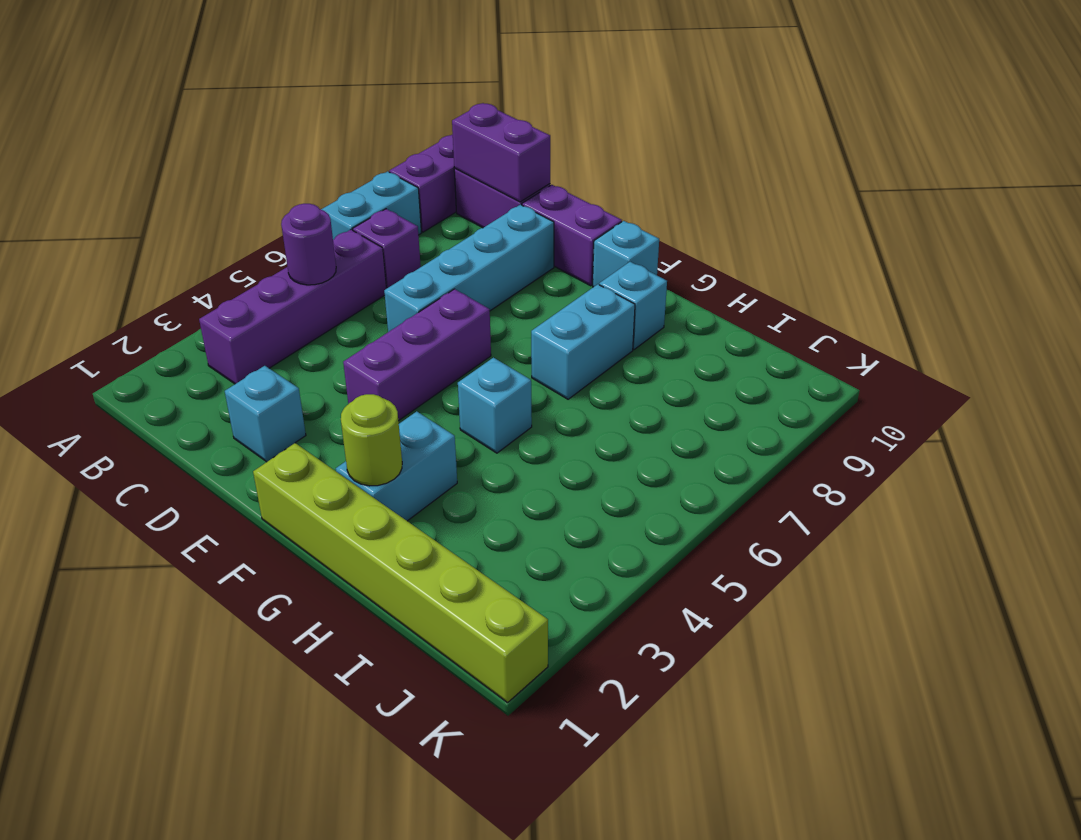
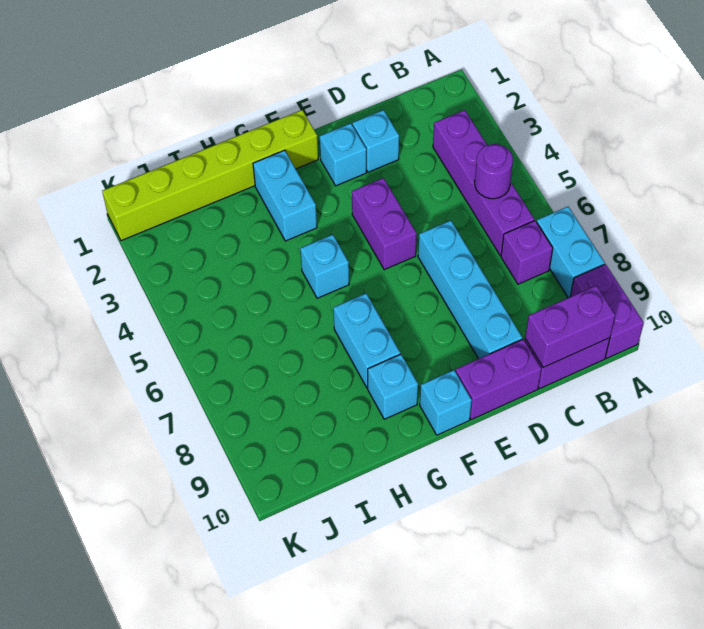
none -> cyan brick E2 level 1
purple brick E4:E6 level 1 -> purple brick E4:E5 level 1
lime round brick G2 level 2 -> none

